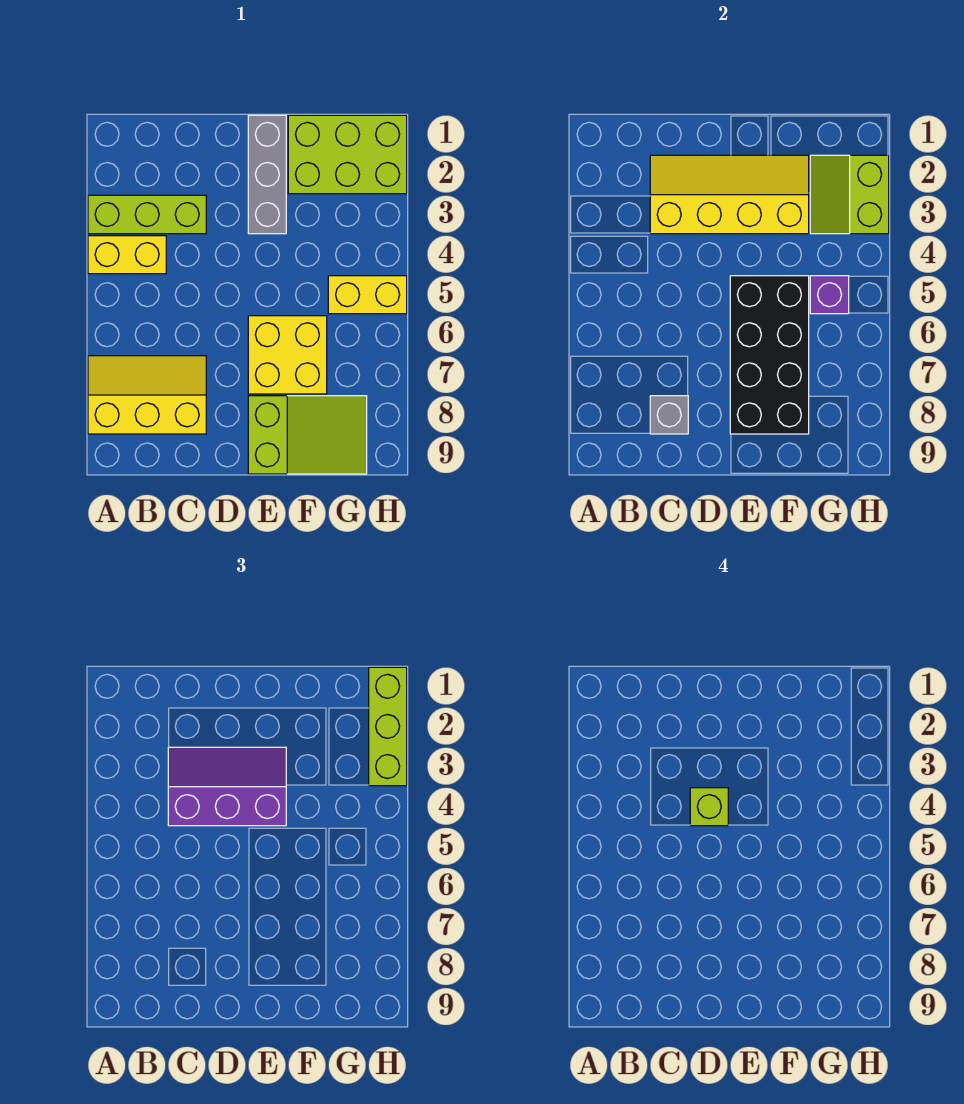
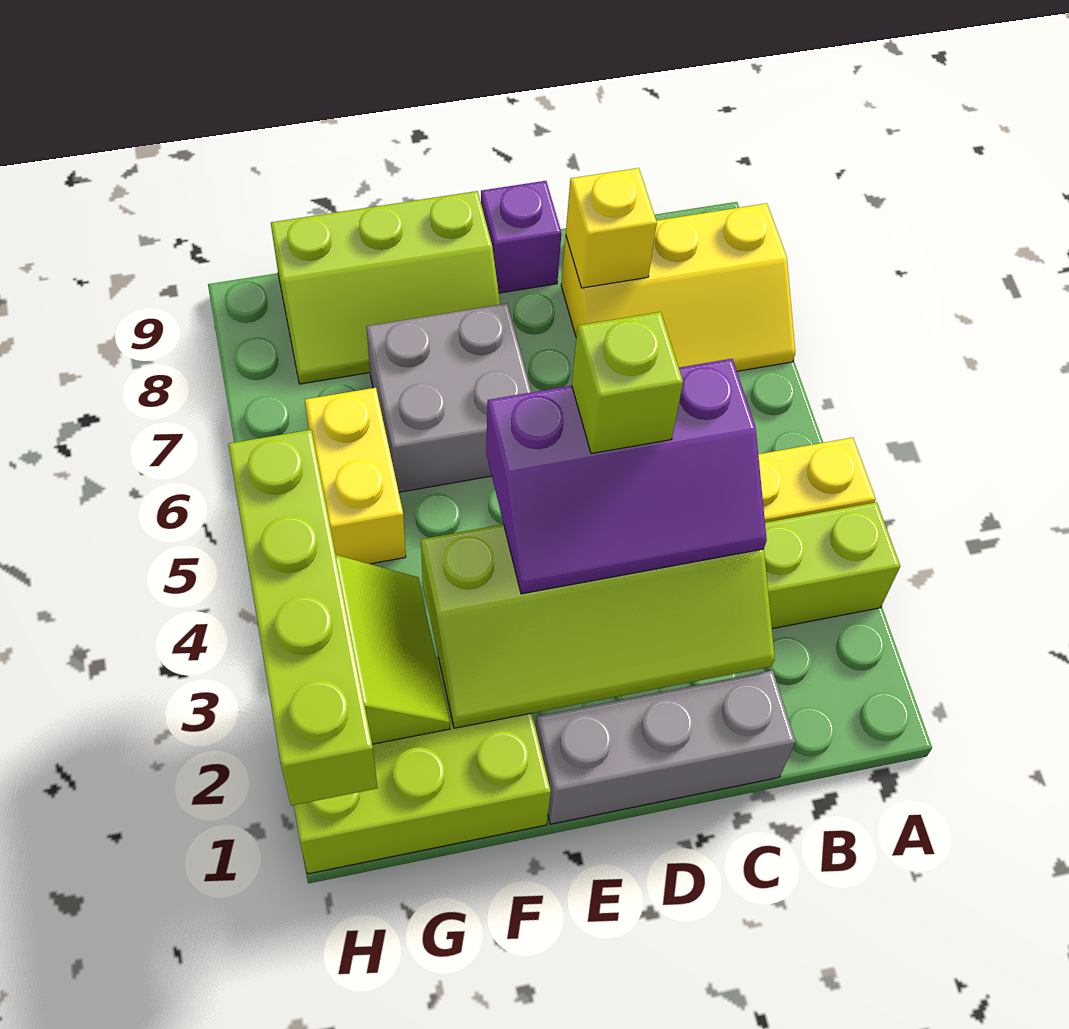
yellow slope C2:F3 level 2 top 3 -> lime slope C2:F3 level 2 top 3
grey brick C8 level 2 -> yellow brick C8 level 2
grey brick E1:E3 level 1 -> grey brick C1:E1 level 1
black brick E5:F8 level 2 -> none
yellow brick E6:F7 level 1 -> grey brick E6:F7 level 1
lime slope E8:G9 level 1 top E -> lime slope E8:G9 level 1 top 9
yellow brick G5:H5 level 1 -> yellow brick G5:G6 level 1
purple brick G5 level 2 -> purple brick D9 level 1
lime brick H1:H3 level 3 -> lime brick H1:H4 level 3

